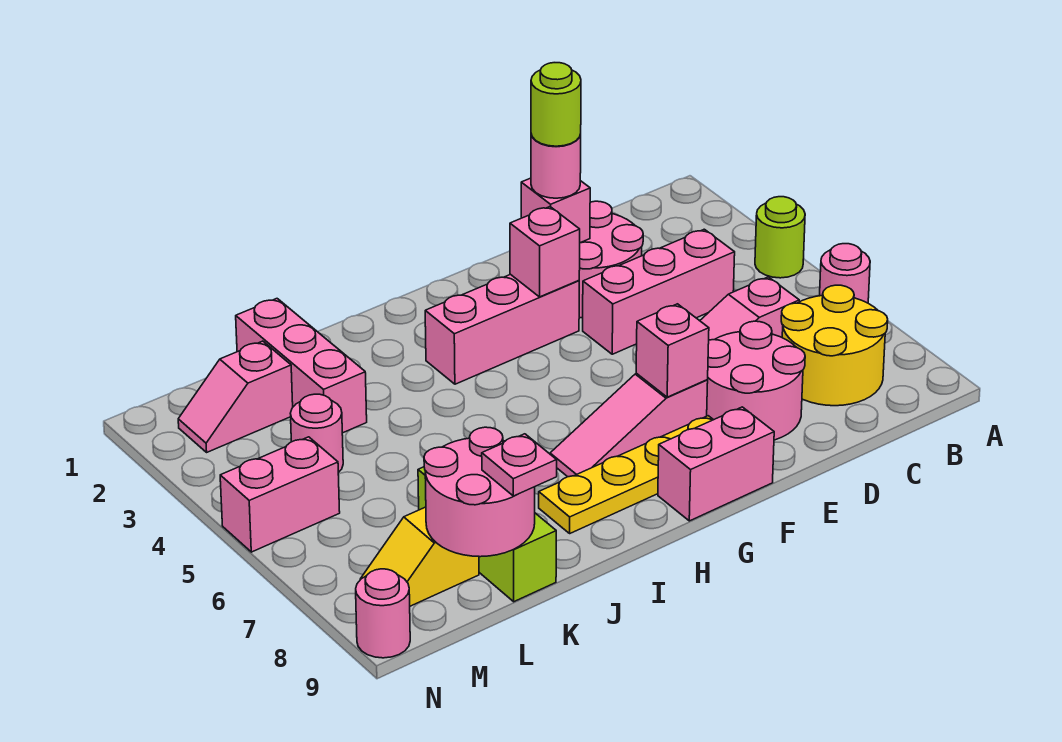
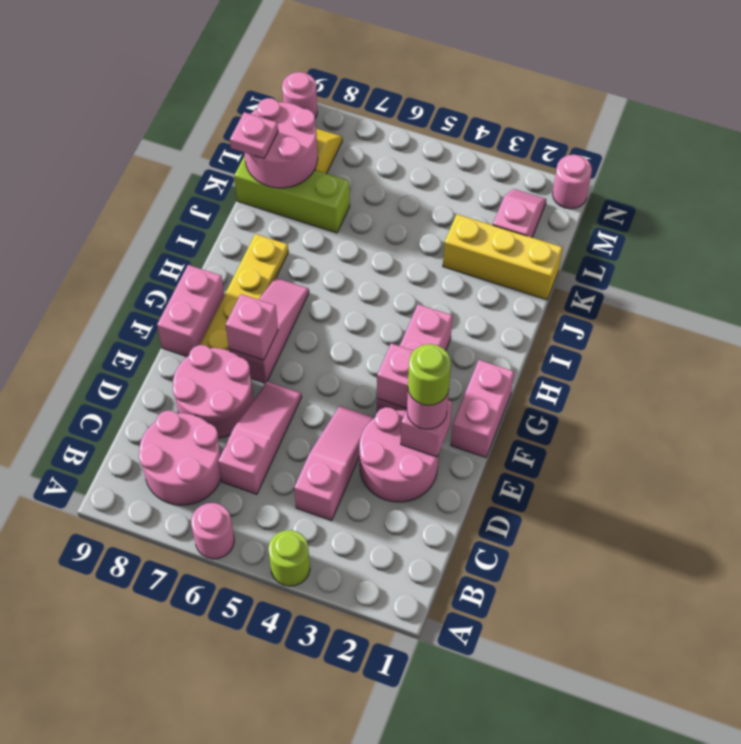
yellow round brick B7:C8 level 1 -> pink round brick B7:C8 level 1
pink brick C4:E4 level 1 -> pink slope C4:E4 level 1 top C
pink brick K1:K3 level 1 -> yellow brick K1:K3 level 1
pink round brick L4 level 1 -> pink round brick N1 level 1
pink brick M5:N5 level 1 -> pink brick F1:G1 level 1

